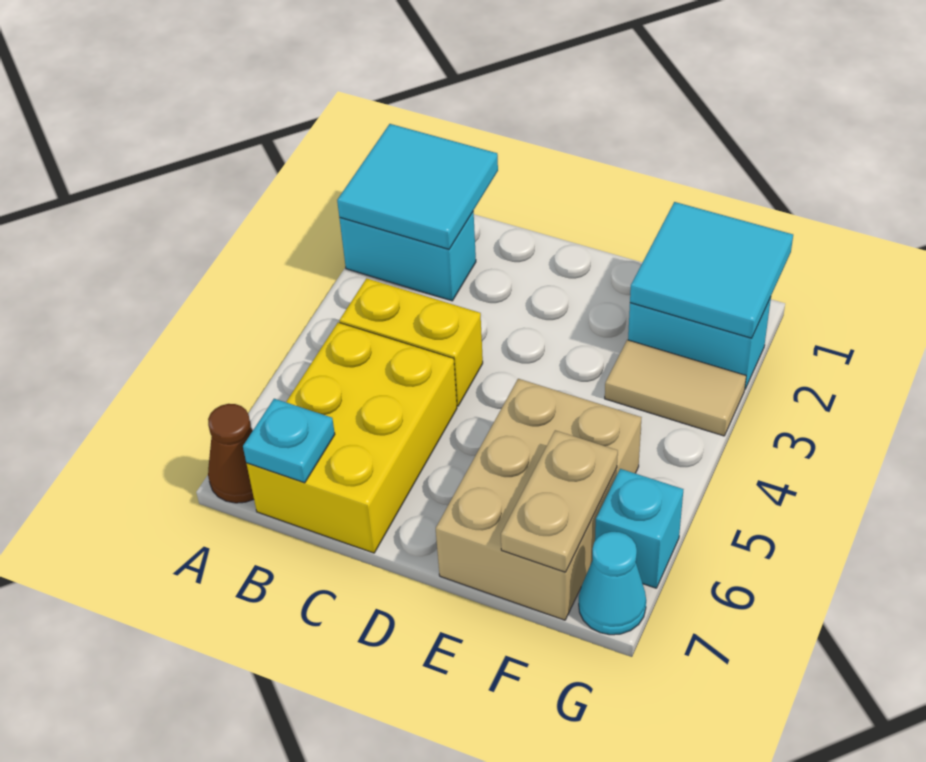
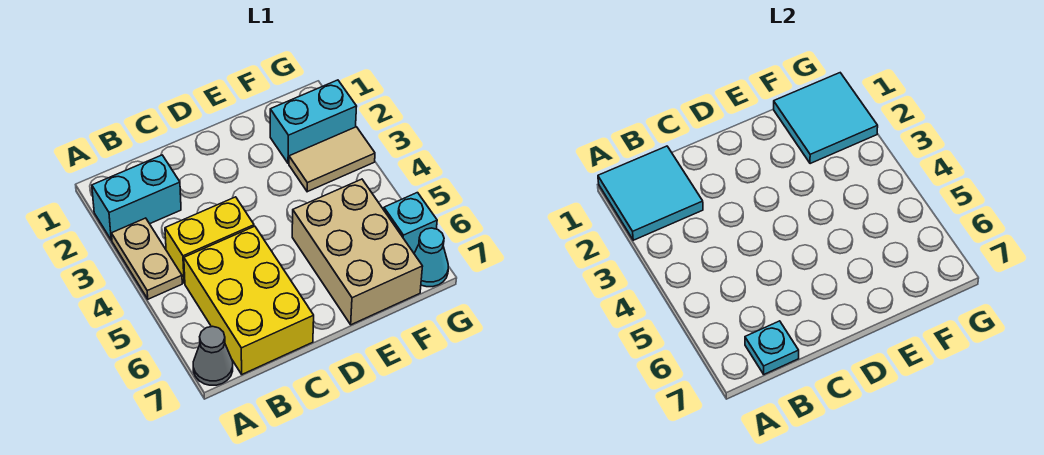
brown cone A7 level 1 -> grey cone A7 level 1
tan plate F6:F7 level 2 -> tan plate A3:A4 level 1

